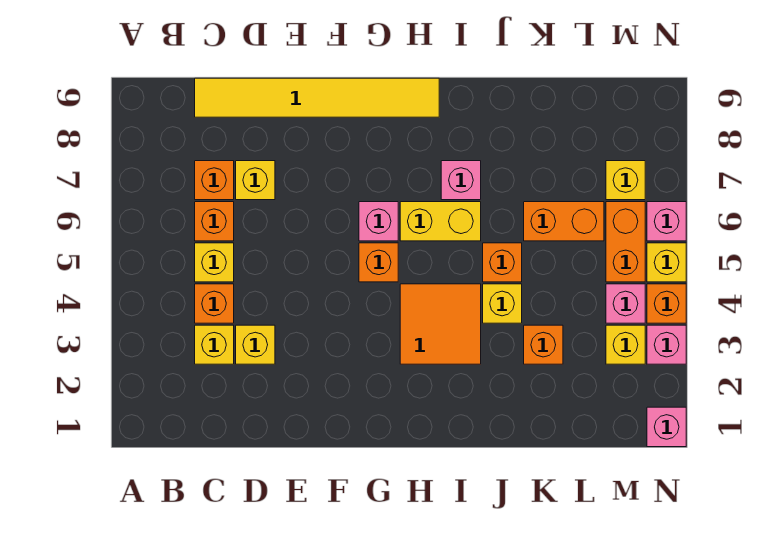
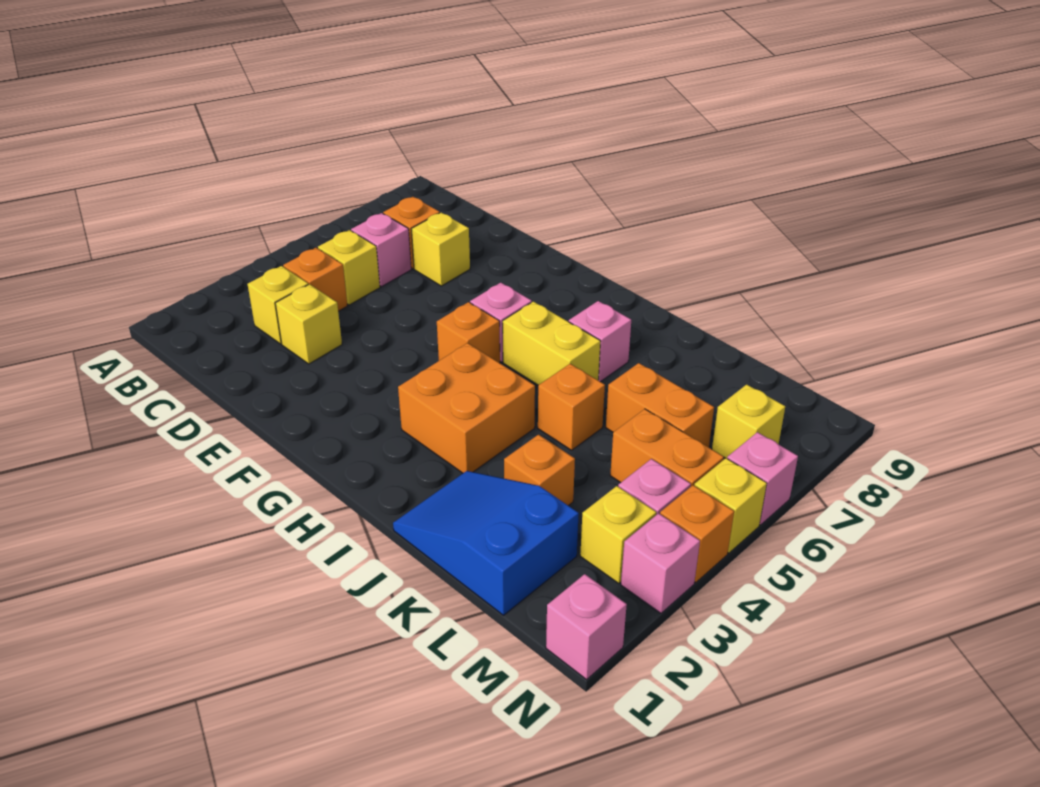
orange brick C6 level 1 -> pink brick C6 level 1
yellow tile C9:H9 level 1 -> none
orange tile H3:I4 level 1 -> orange brick H3:I4 level 1
none -> blue slope J1:L2 level 1 top L
yellow brick J4 level 1 -> none
orange brick M5:M6 level 1 -> orange brick L5:M5 level 1

